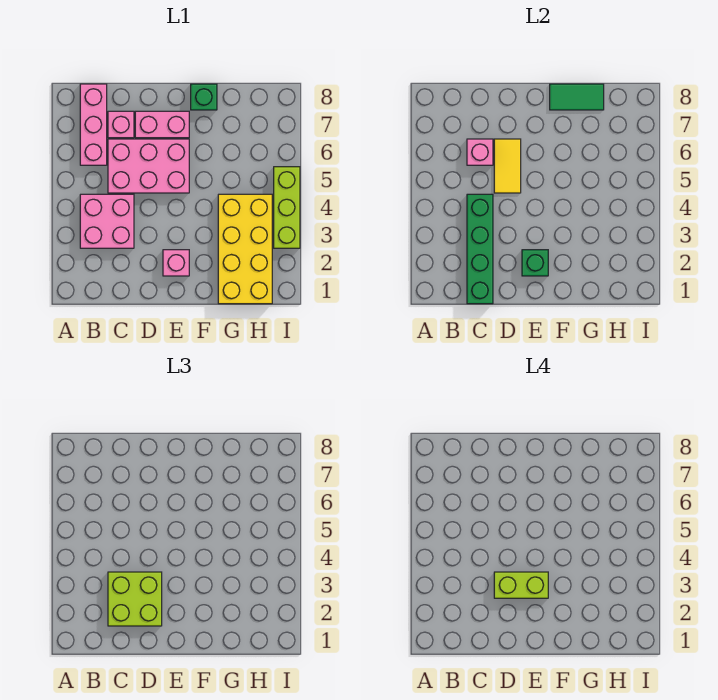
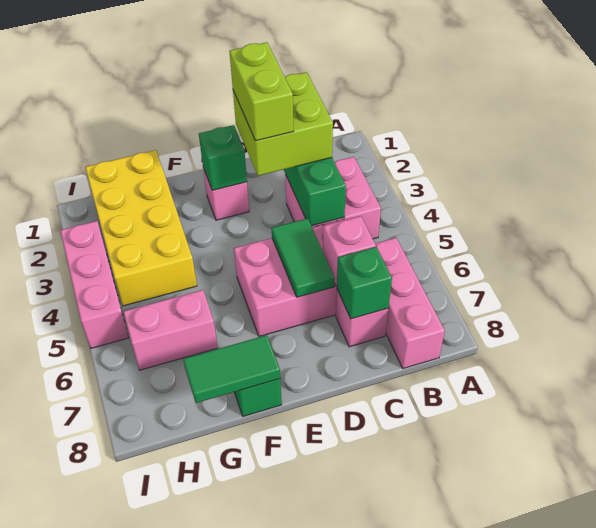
none -> green brick C7 level 2
lime brick D3:E3 level 4 -> lime brick D2:D3 level 4
yellow tile D5:D6 level 2 -> green tile D5:D6 level 2
pink brick D7:E7 level 1 -> pink brick G6:H6 level 1
lime brick I3:I5 level 1 -> pink brick I3:I5 level 1

